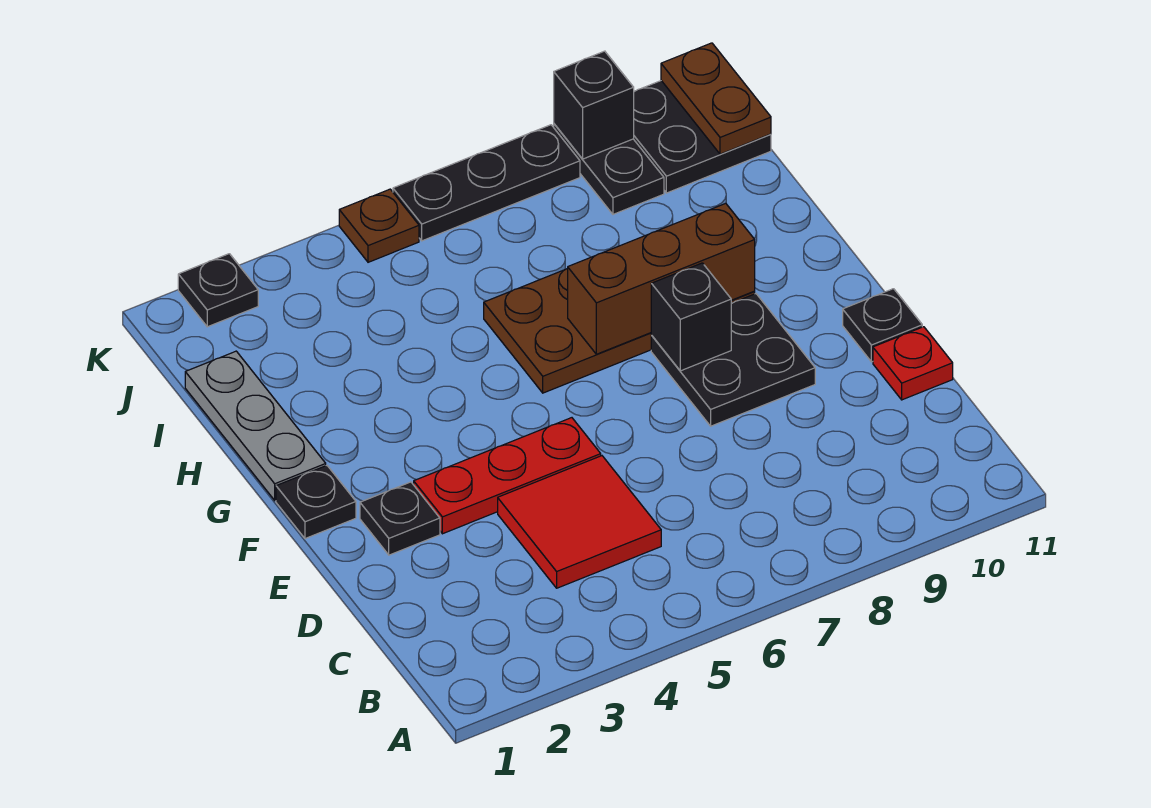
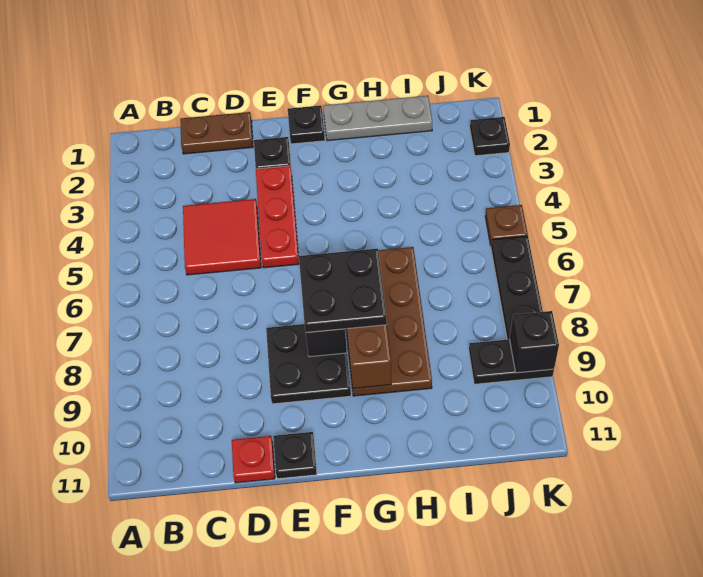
black plate J10:K11 level 1 -> black plate F7:G8 level 3
brown plate J11:K11 level 2 -> brown plate C1:D1 level 1

